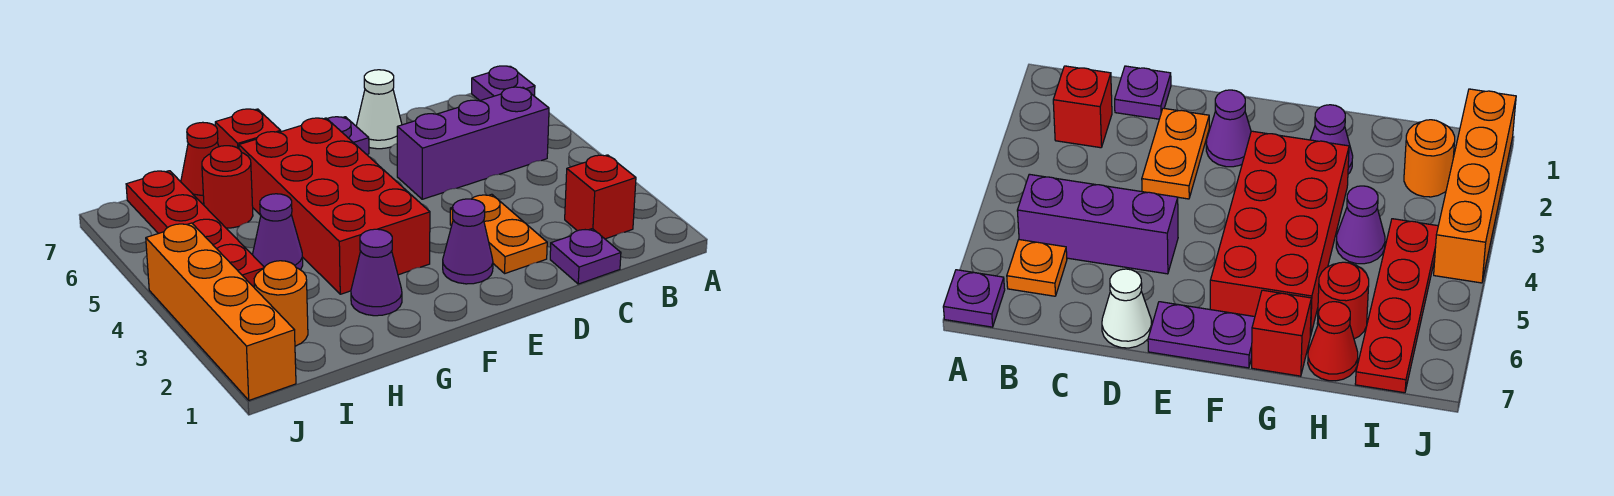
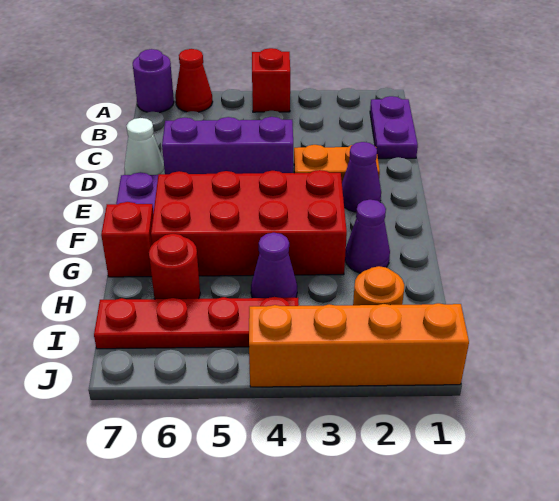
purple plate A7 level 1 -> purple round brick A7 level 1
red brick B2 level 1 -> red brick A4 level 1
purple brick B5:D5 level 1 -> purple brick D4:D6 level 1
orange plate B6 level 1 -> none
purple plate C1 level 1 -> purple plate B1:C1 level 1
red cone H7 level 1 -> red cone A6 level 1

